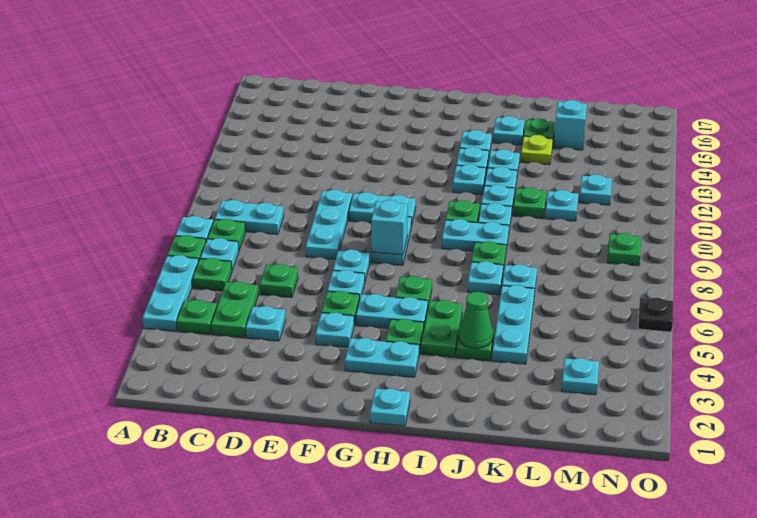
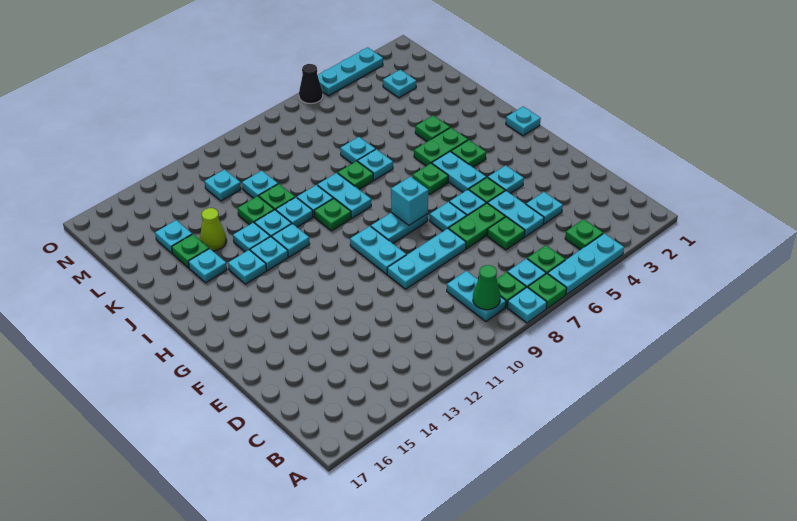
green plate C4:C5 level 1 -> green plate E6:E7 level 1
cyan plate G3:H3 level 1 -> cyan plate D5:E5 level 1
green cone J4 level 2 -> green cone B9 level 2
cyan plate K4:K6 level 1 -> cyan plate O3:O5 level 1
lime plate K14 level 1 -> lime cone K14 level 1
cyan brick L15 level 1 -> cyan plate L15 level 1
green plate N9 level 1 -> green plate K12 level 1
black plate O6 level 1 -> black cone O6 level 1

